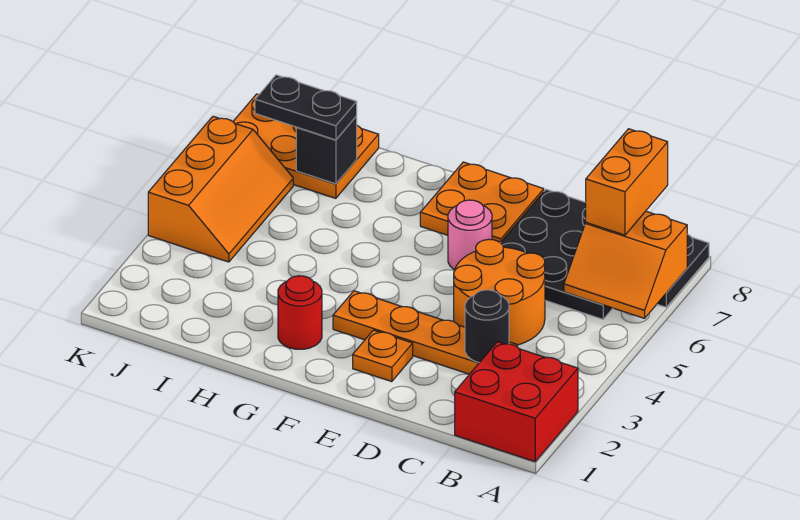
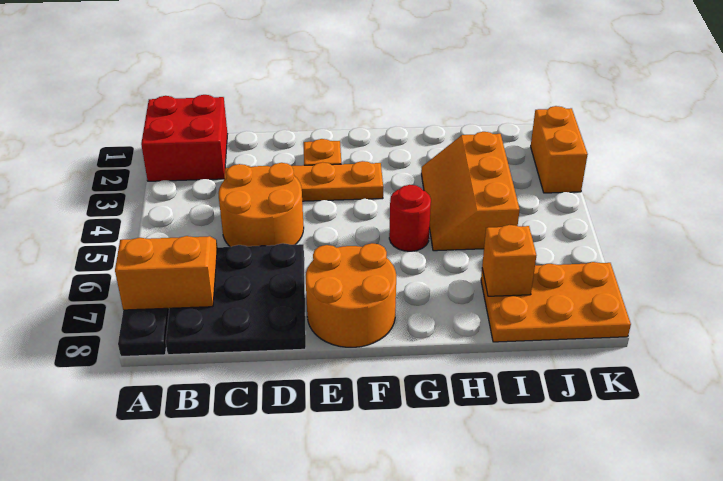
orange brick B7:B8 level 3 -> orange brick K2:K3 level 1
black round brick C3 level 2 -> none
pink round brick E6 level 1 -> none
orange plate E7:F8 level 1 -> orange round brick E7:F8 level 1
red round brick G2 level 1 -> red round brick G5 level 1
black brick I7 level 2 -> orange brick I7 level 2
black plate I7:J7 level 3 -> none
orange slope J4:K6 level 1 top K -> orange slope H3:I5 level 1 top I

